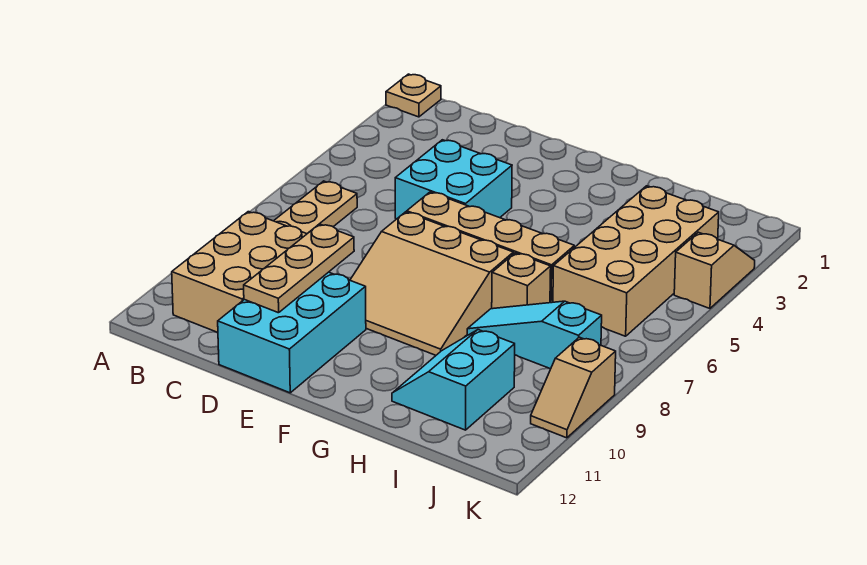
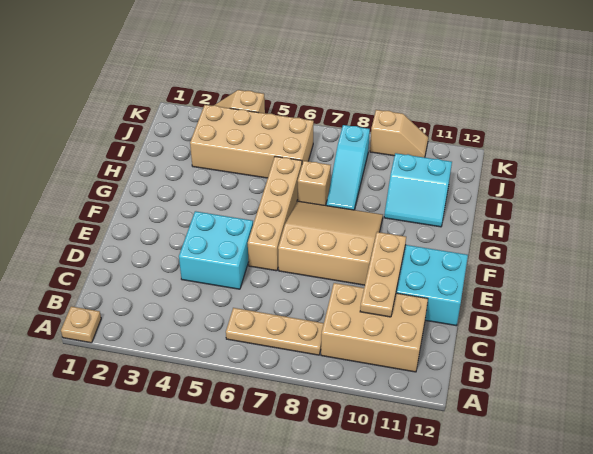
tan plate D9:D11 level 2 -> tan plate C10:E10 level 2
tan slope E7:G9 level 1 top 7 -> tan slope E7:G9 level 1 top E

